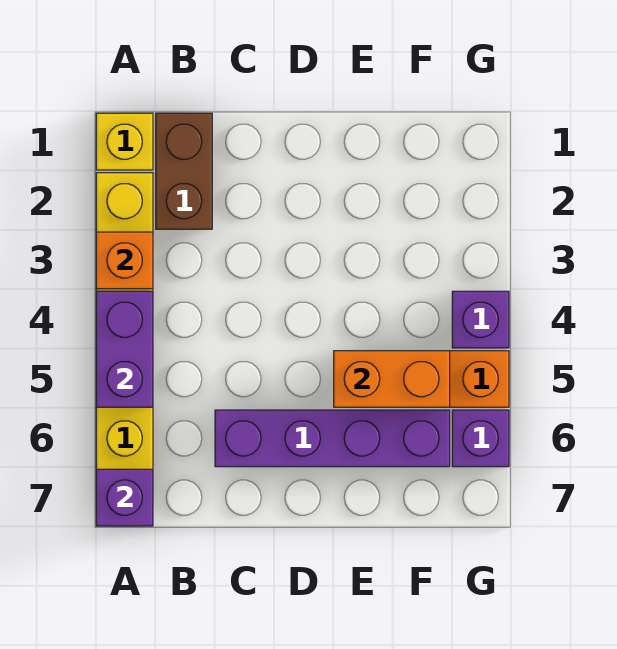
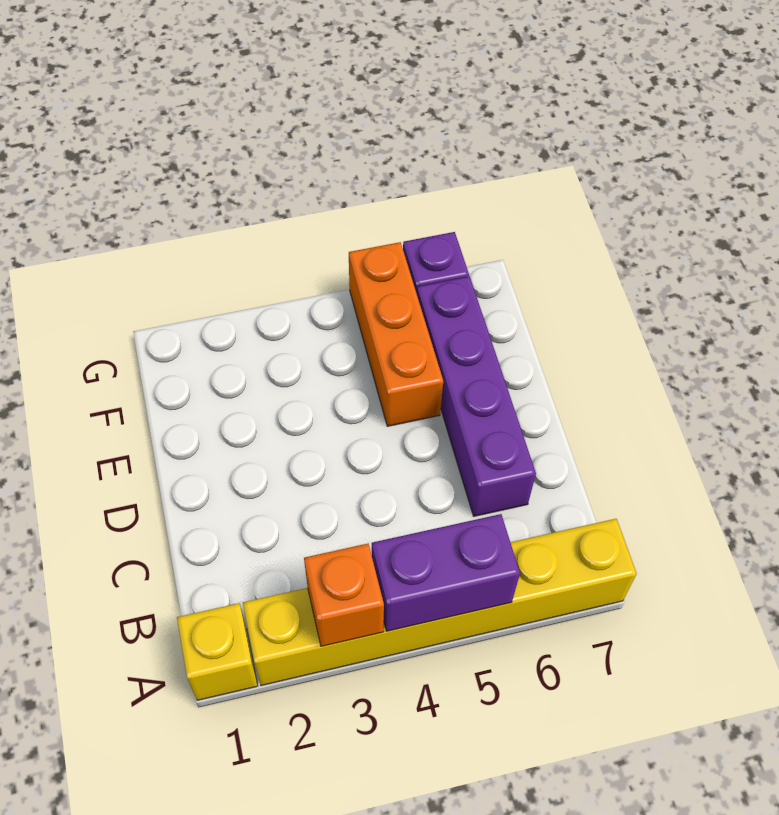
purple brick A7 level 2 -> none
brown brick B1:B2 level 1 -> none
orange brick E5:F5 level 2 -> none
purple brick G4 level 1 -> none

